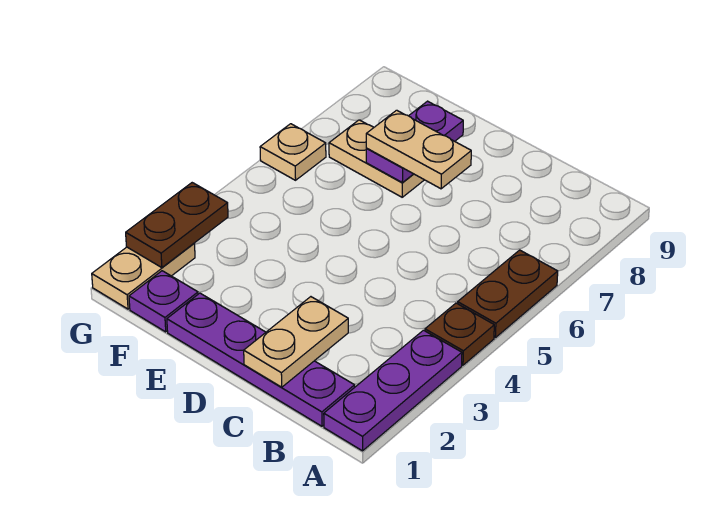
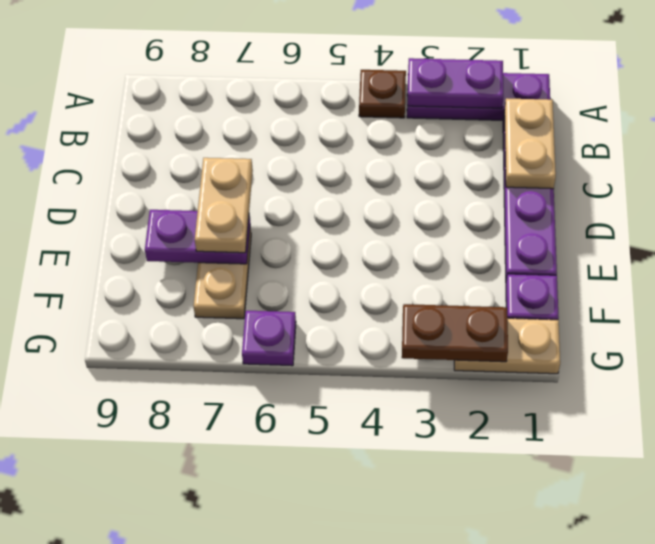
none -> purple plate A2:A3 level 2
brown plate A5:A6 level 1 -> none
tan plate C1:C2 level 2 -> tan plate B1:C1 level 2
tan plate G6 level 1 -> purple plate G6 level 1

